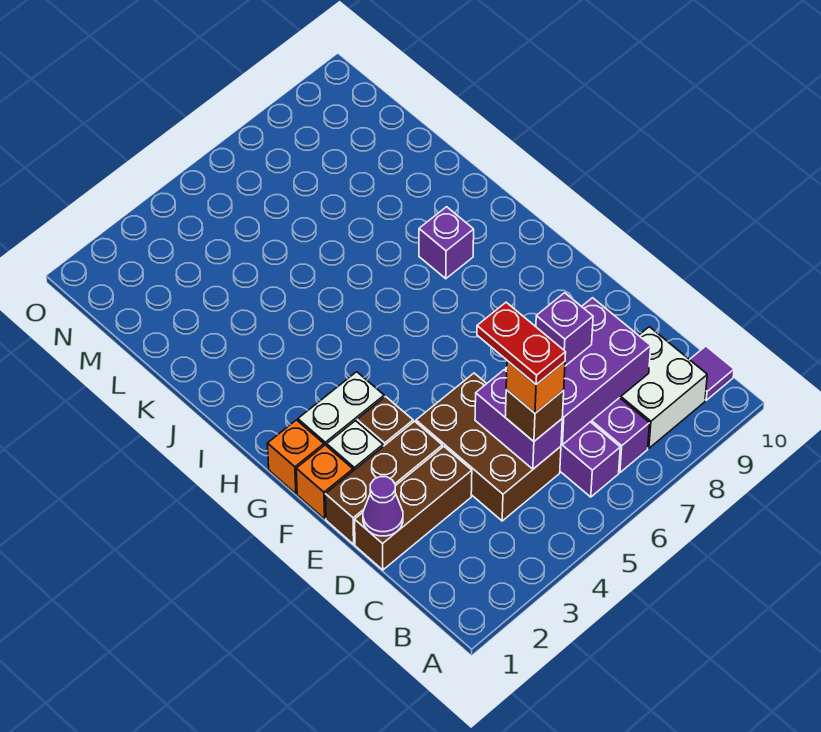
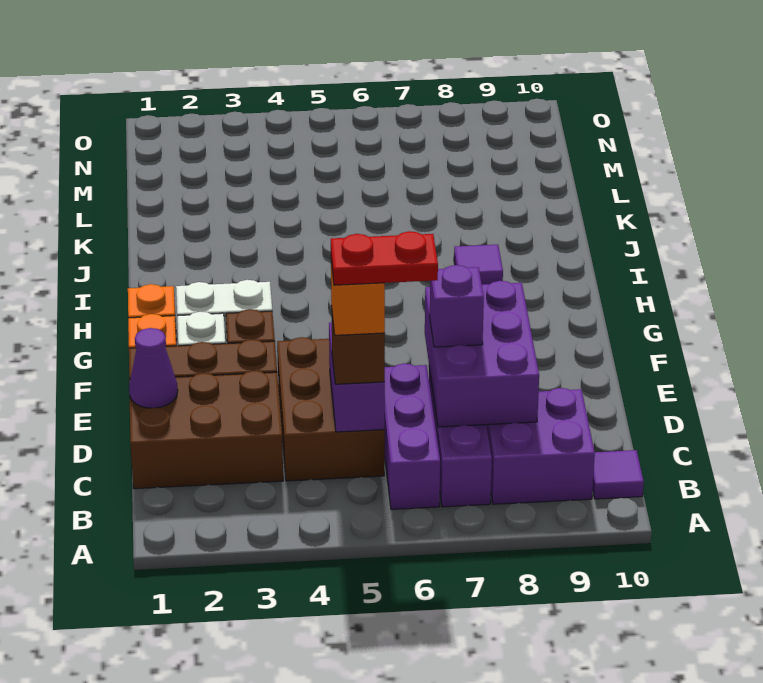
white brick B8:C9 level 1 -> purple brick B8:C9 level 1
red plate C5:D5 level 5 -> red plate C5:C6 level 5
purple brick C6:D8 level 2 -> purple brick C7:E8 level 2
brown brick D1:D3 level 1 -> brown brick C1:D3 level 1
purple brick I8 level 1 -> purple tile I8 level 1

